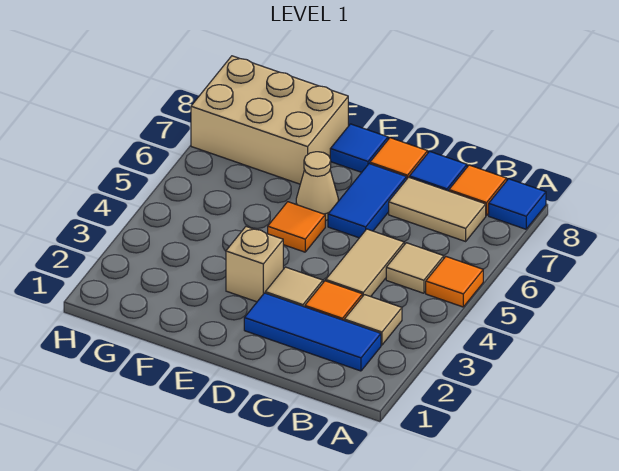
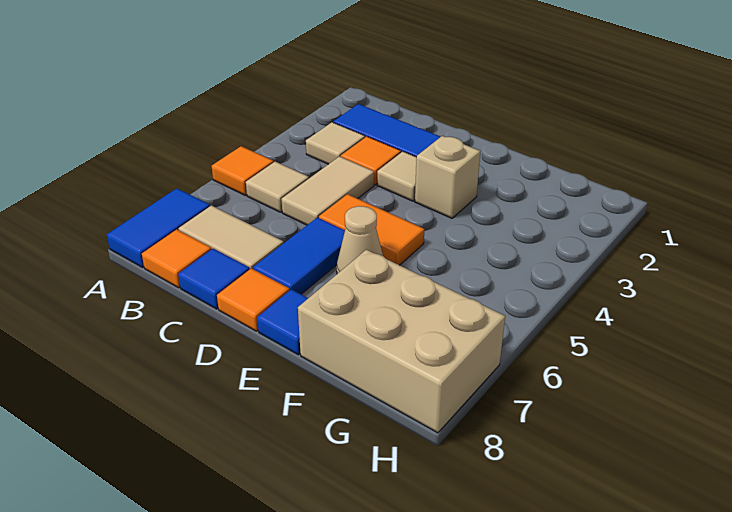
blue tile A8 level 1 -> blue tile A7:A8 level 1
orange tile E5 level 1 -> orange tile D5:E5 level 1

